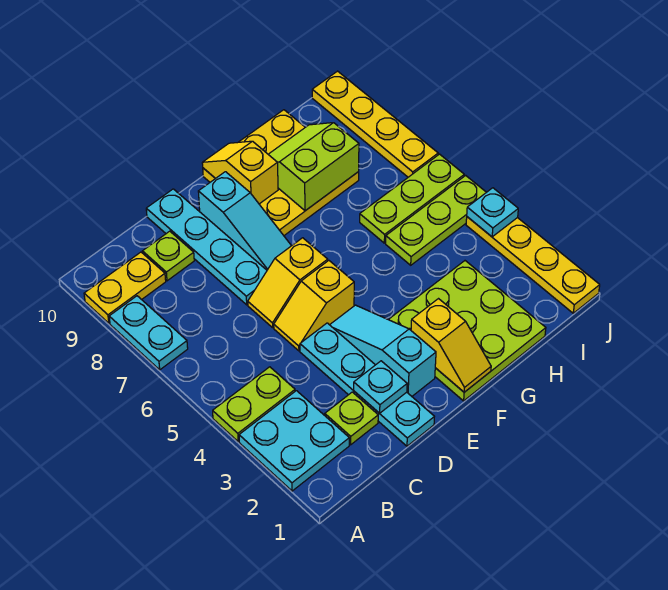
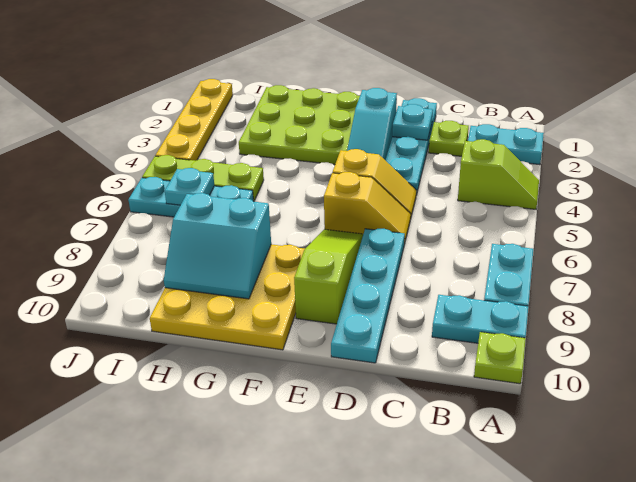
cyan plate A2:B3 level 1 -> cyan plate A2:B2 level 1
lime plate A4:B4 level 1 -> lime slope A4:B4 level 1 top B
yellow plate A9:B9 level 1 -> cyan plate A9:B9 level 1
lime plate C9 level 1 -> lime plate A10 level 1
cyan slope E7:E9 level 1 top 9 -> lime slope E7:E9 level 1 top 9
yellow slope F1:F2 level 2 top 2 -> none
yellow slope F9:F10 level 2 top 9 -> none
lime slope G8:H9 level 2 top 8 -> cyan slope G8:H9 level 2 top 8
lime plate H6:J6 level 1 -> cyan plate H6:J6 level 1
cyan plate J4 level 2 -> cyan plate I6 level 2
yellow plate J7:J10 level 1 -> none

